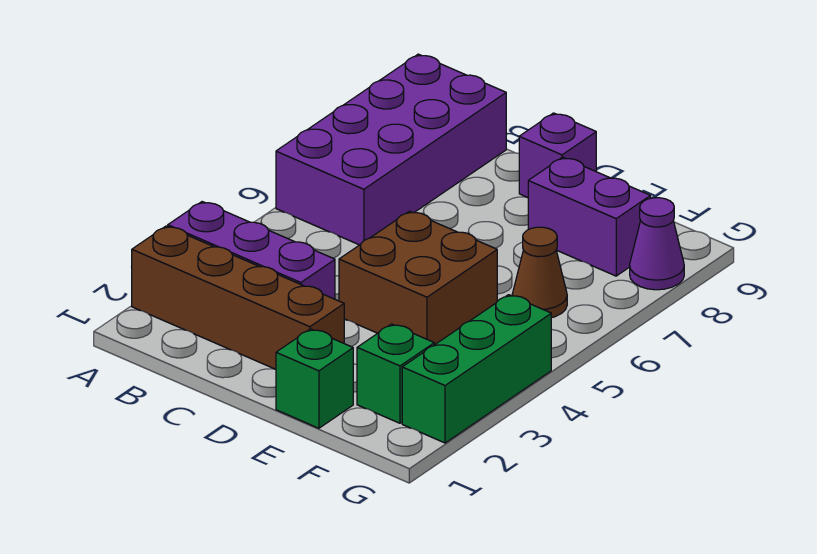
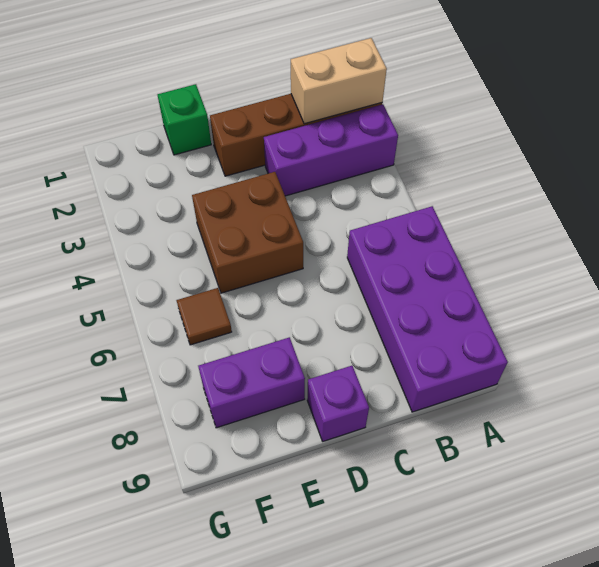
none -> tan brick A2:B2 level 2
green brick F2 level 1 -> none
brown cone F6 level 1 -> brown tile F6 level 1
green brick G2:G4 level 1 -> none
purple cone G8 level 1 -> none

